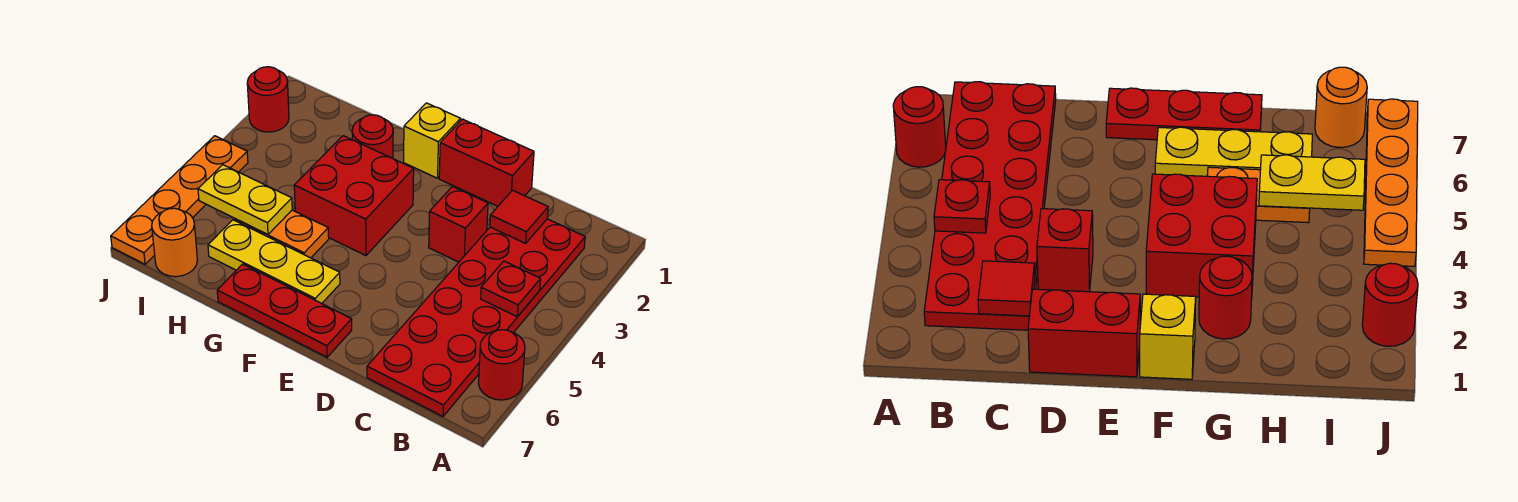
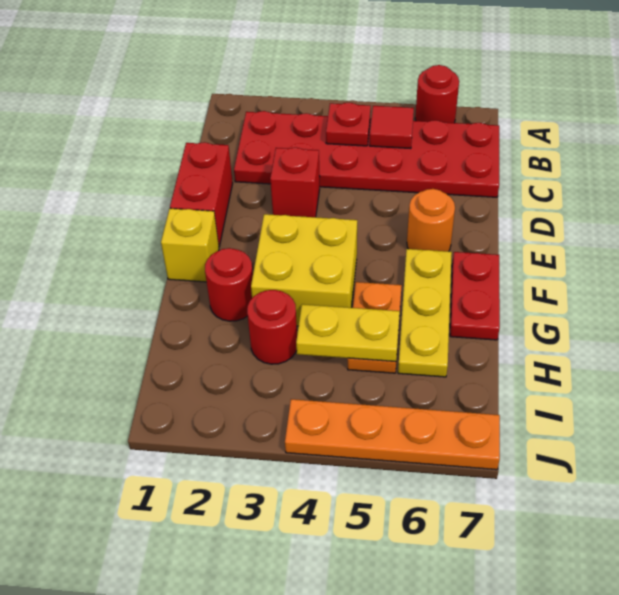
red tile C2 level 2 -> red tile B5 level 2
red plate E7:G7 level 1 -> red plate F7:G7 level 1
red brick F3:G4 level 1 -> yellow brick F3:G4 level 1
yellow plate H5:I5 level 2 -> yellow plate H4:H5 level 2
orange round brick I7 level 1 -> orange round brick E6 level 1
red round brick J2 level 1 -> red round brick H3 level 1

